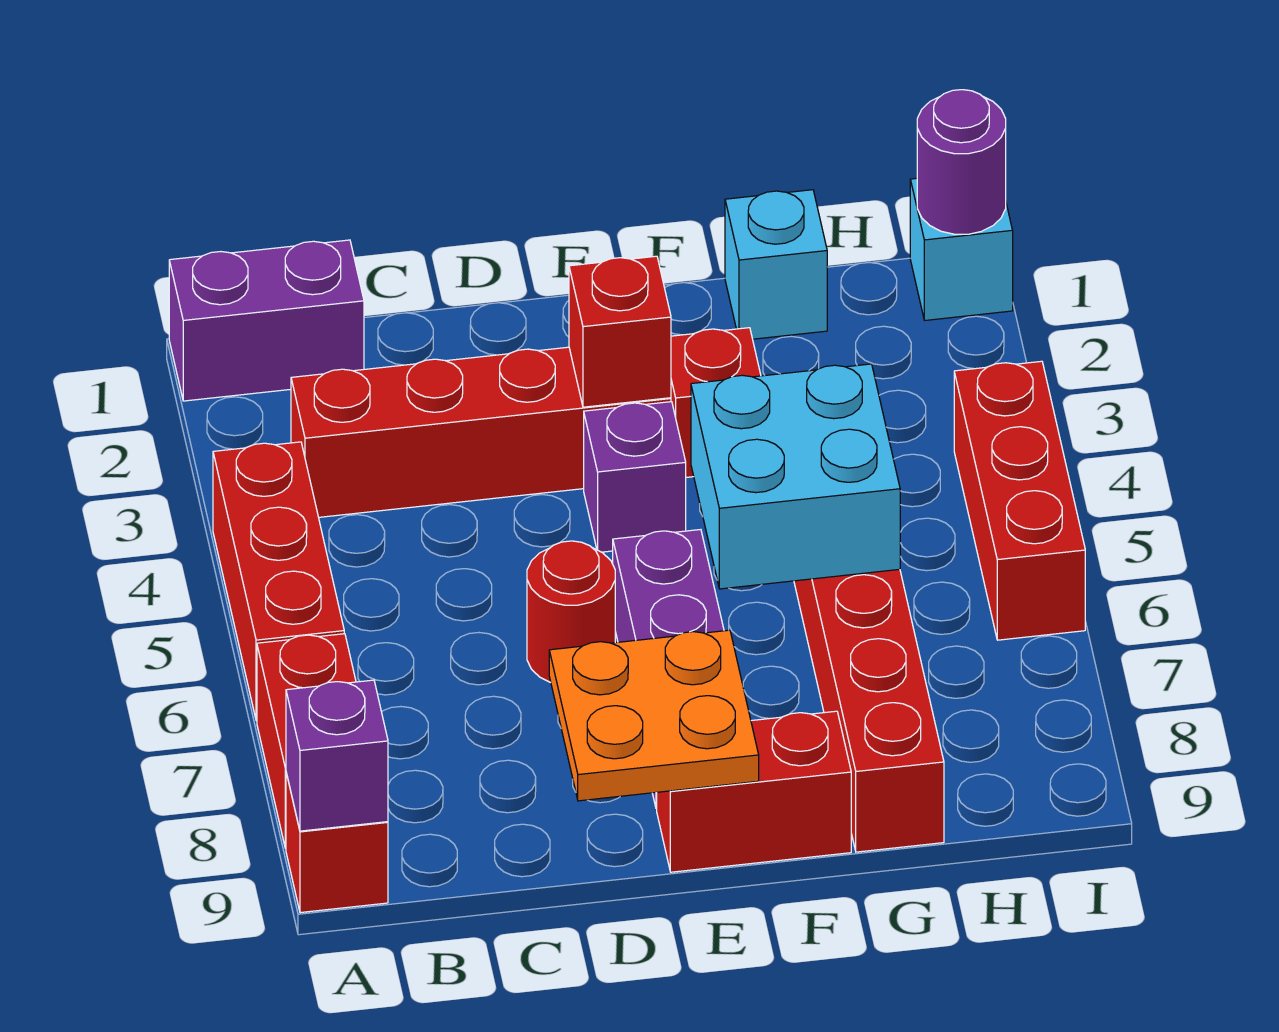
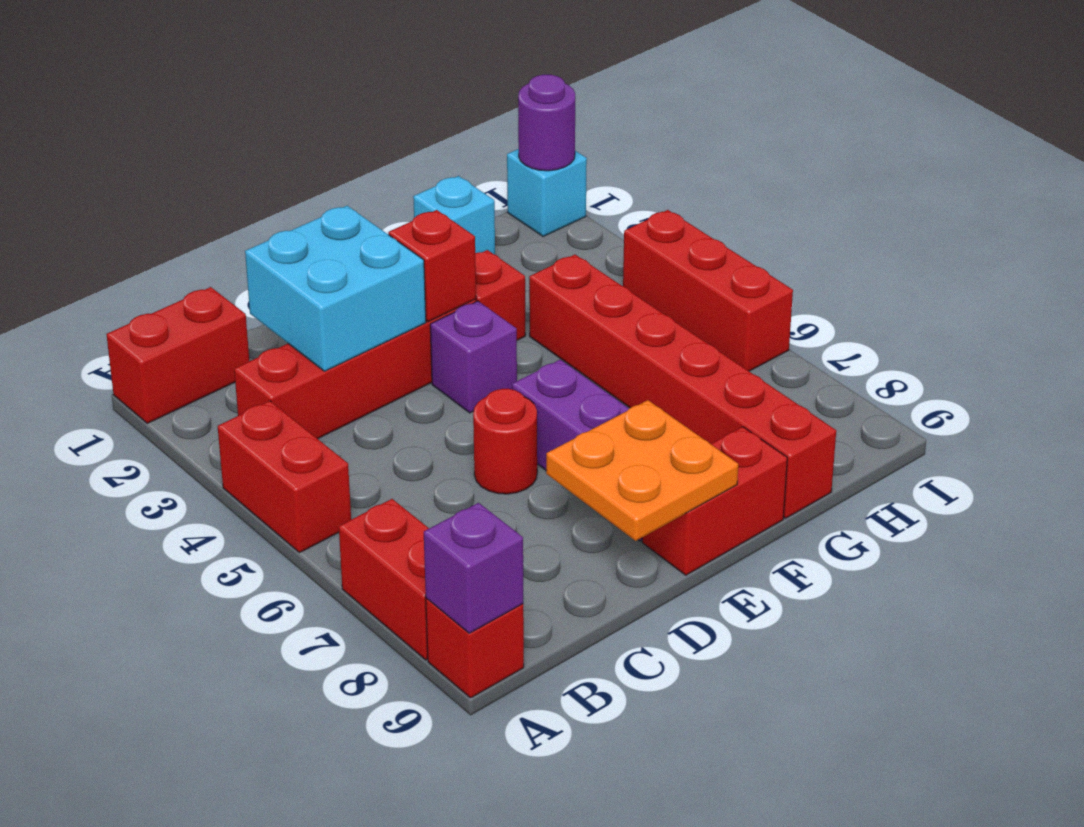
purple brick A1:B1 level 1 -> red brick A1:B1 level 1
red brick A4:A6 level 1 -> red brick A4:A5 level 1
cyan brick F5:G6 level 2 -> cyan brick C2:D3 level 2

